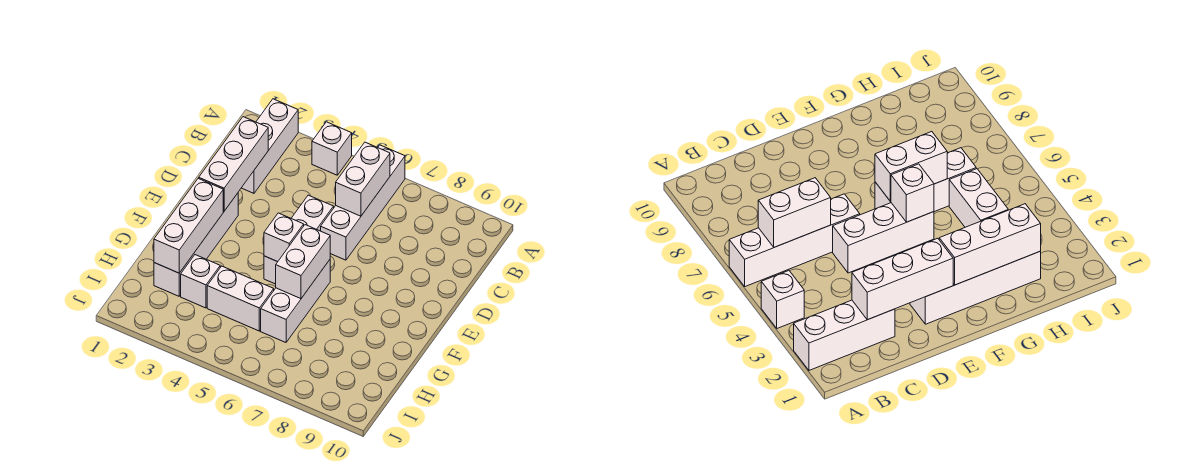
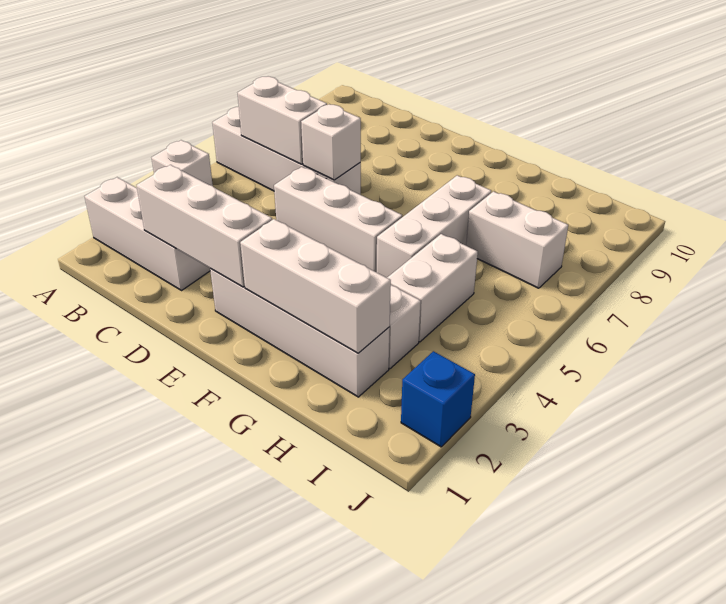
white brick F5 level 2 -> white brick D6 level 2
white brick F6:H6 level 1 -> white brick G5:G7 level 1
white brick F6:G6 level 2 -> white brick H7:I7 level 1
none -> blue brick J2 level 1

